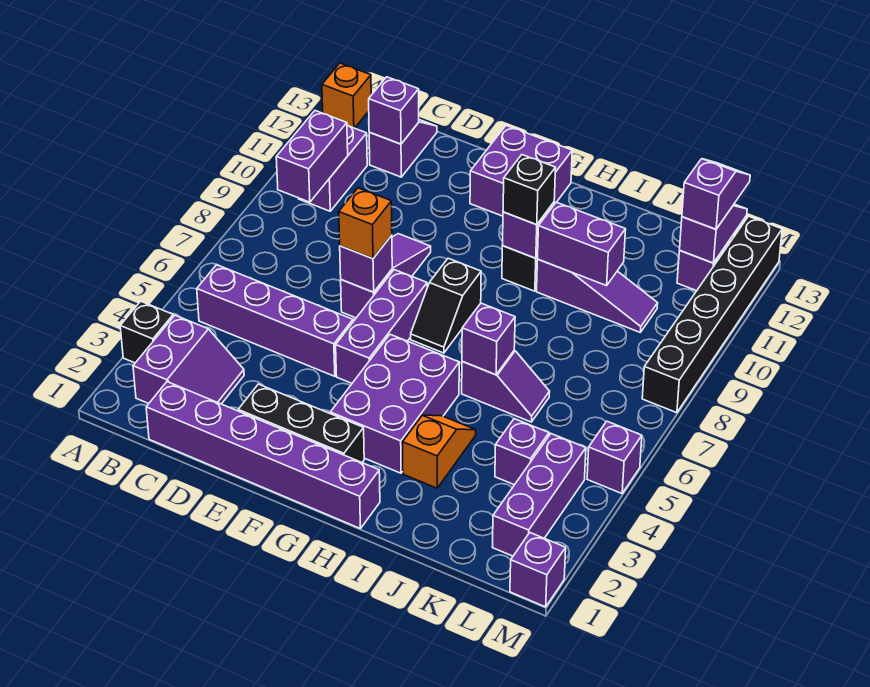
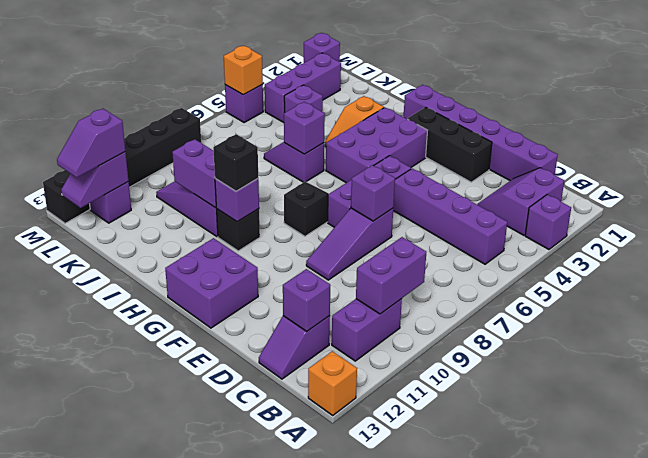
black brick A3 level 1 -> purple brick A3 level 1
orange brick E7 level 3 -> orange brick M5 level 2

